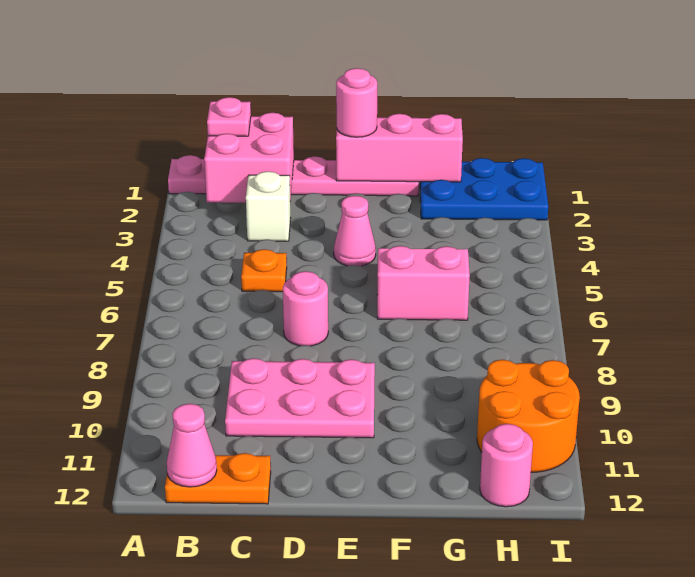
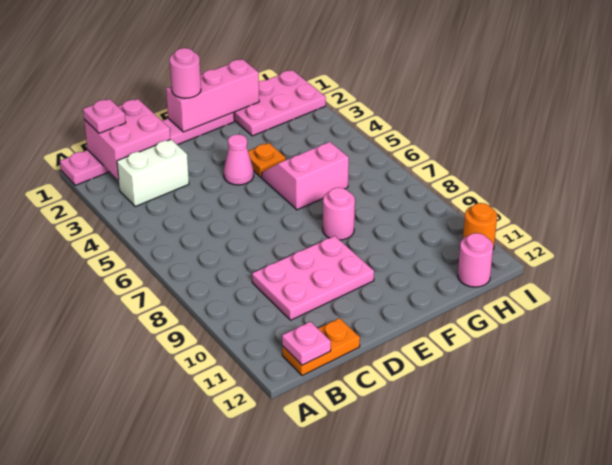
pink cone B12 level 2 -> pink plate B12 level 2
white brick C3 level 1 -> white brick B3:C3 level 1
orange plate C5 level 1 -> orange plate F4 level 1
pink round brick D7 level 1 -> pink round brick F8 level 1
blue plate G1:I2 level 1 -> pink plate G1:I2 level 1
orange round brick H10:I11 level 1 -> orange round brick I11 level 1

